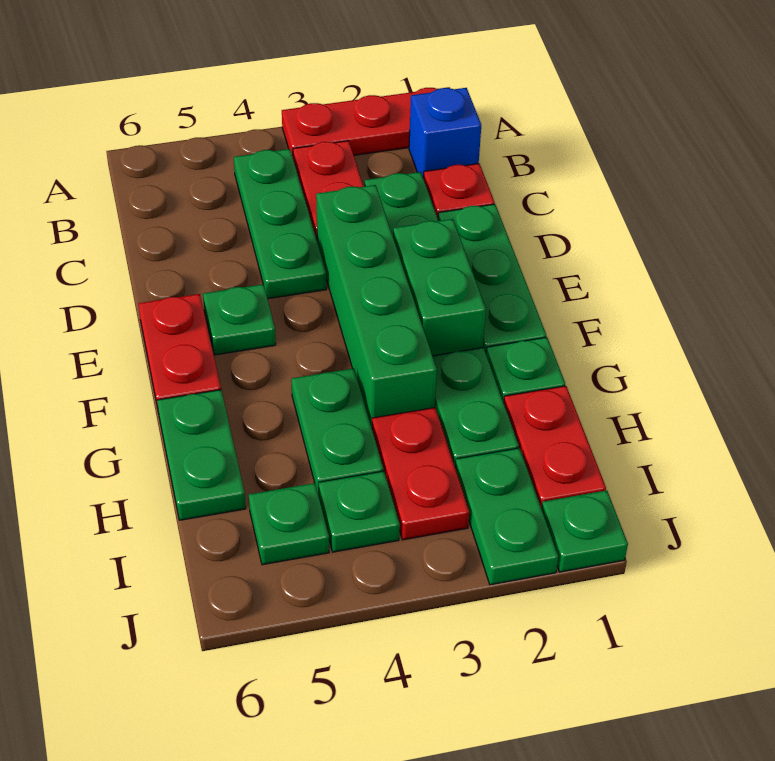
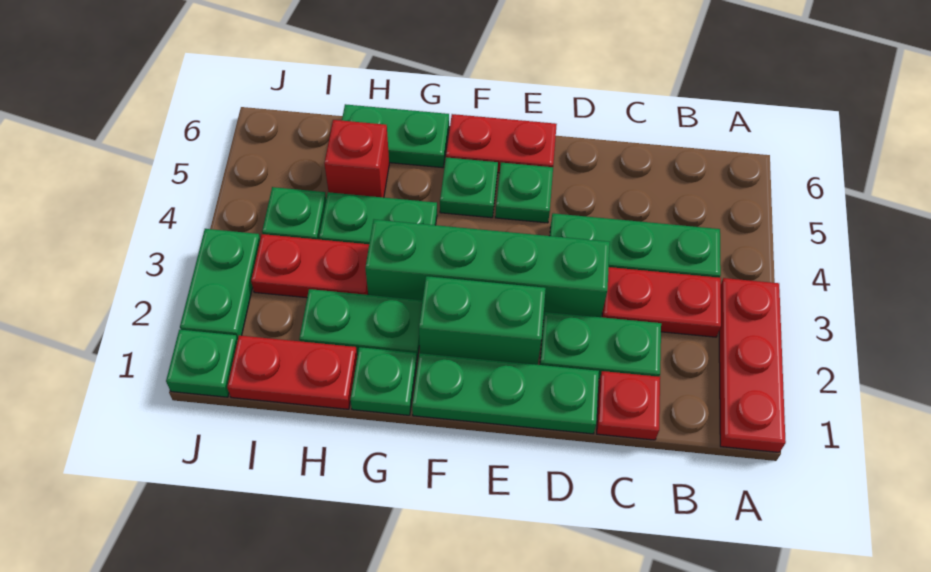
blue brick B1 level 1 -> none
none -> red brick H5 level 1
green plate I2:J2 level 1 -> green plate J2:J3 level 1
green plate I5 level 1 -> green plate F5 level 1

